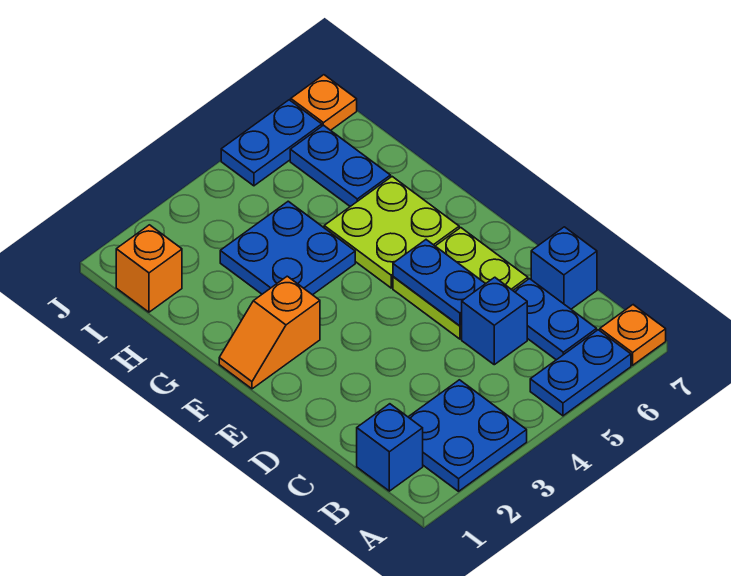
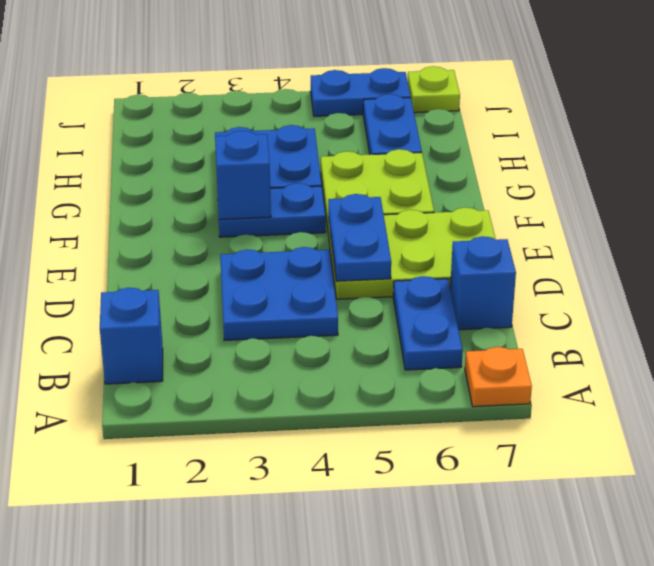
blue plate A2:B3 level 1 -> blue plate C3:D4 level 1
blue plate A5:A6 level 1 -> blue plate F3:F4 level 1
blue brick C5 level 1 -> blue brick F3 level 2
lime plate D5:E6 level 1 -> lime plate D5:E7 level 1
orange slope F1:F2 level 1 top 2 -> none
orange brick I1 level 1 -> none
orange plate J7 level 1 -> lime plate J7 level 1

